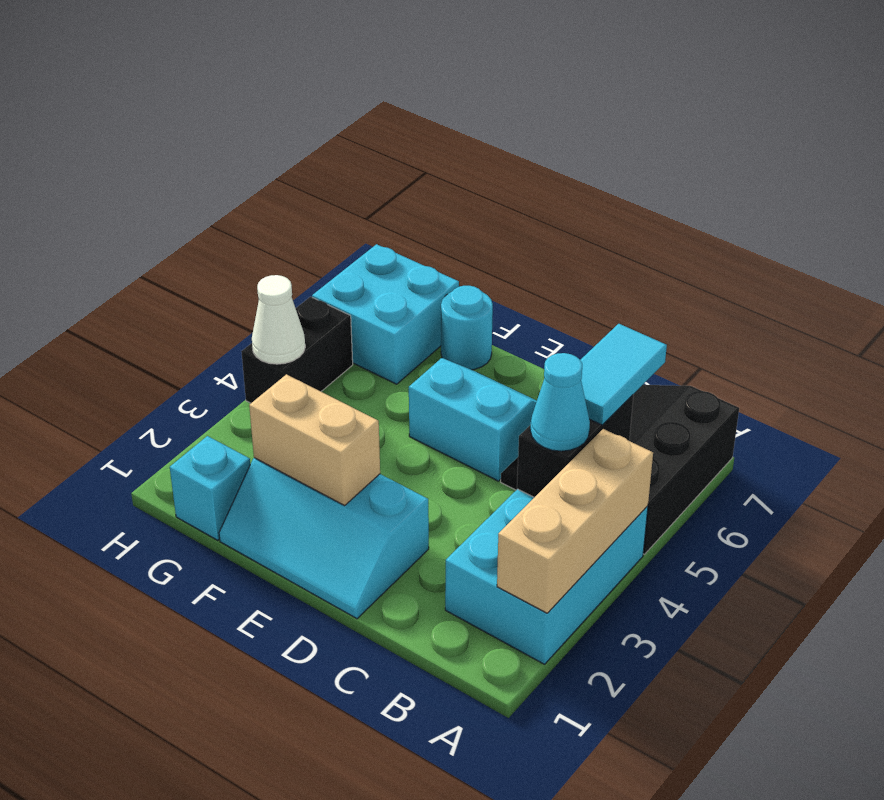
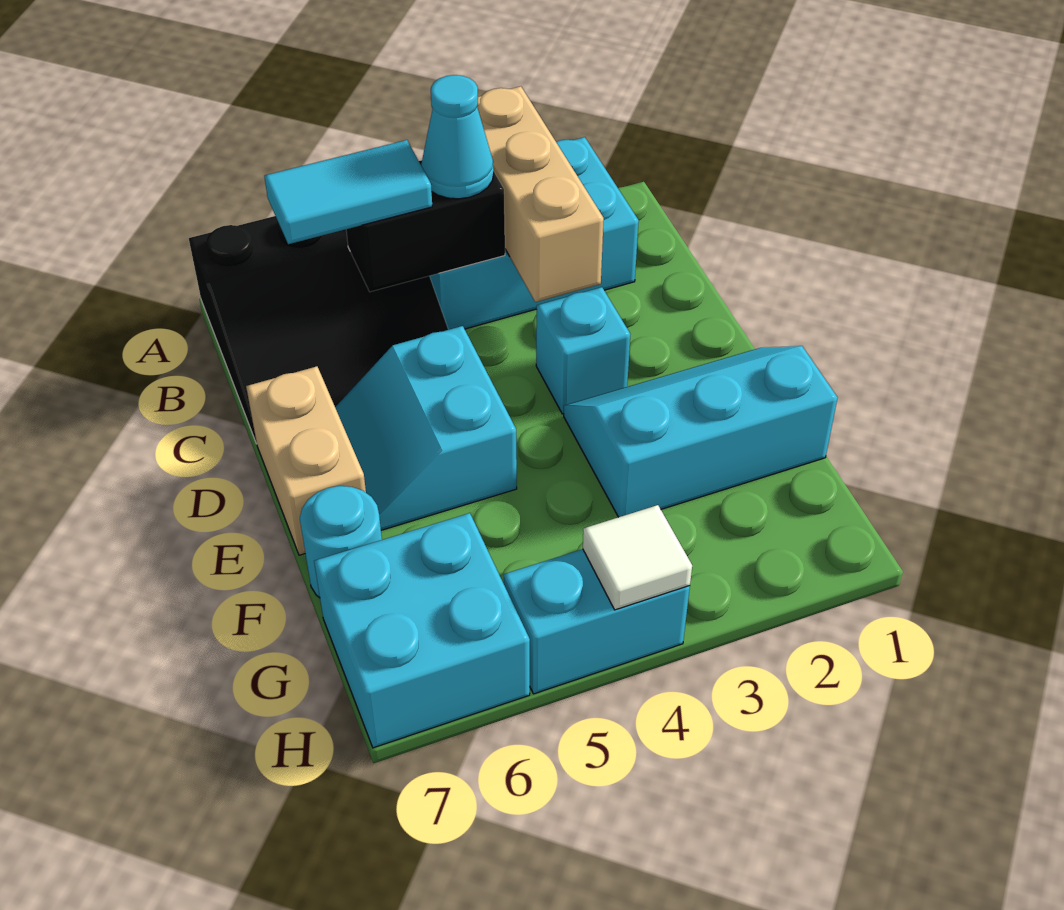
tan brick A2:A4 level 2 -> tan brick A3:C3 level 2
cyan slope D1:F2 level 1 top 2 -> cyan slope E1:F3 level 1 top F
tan brick E2:F2 level 2 -> tan brick D7:E7 level 1
cyan brick G1 level 1 -> cyan brick D3 level 1
black brick H4:H5 level 1 -> cyan brick H4:H5 level 1
white cone H4 level 2 -> white tile H4 level 2

